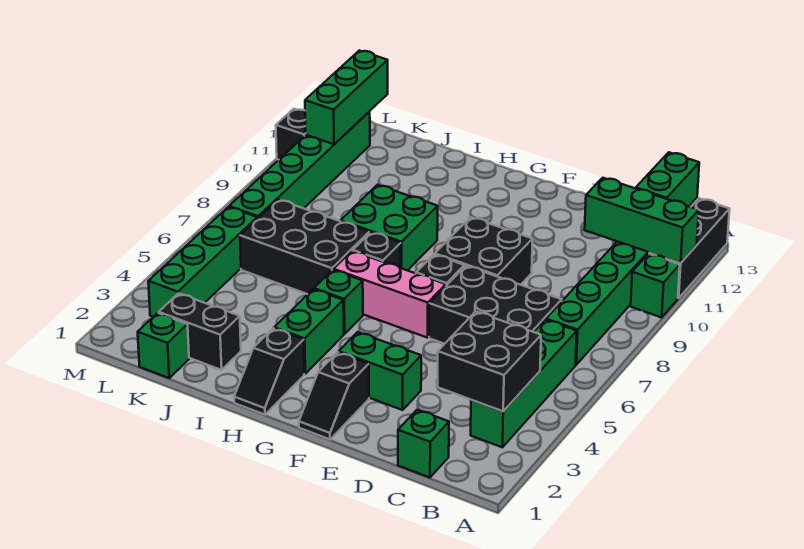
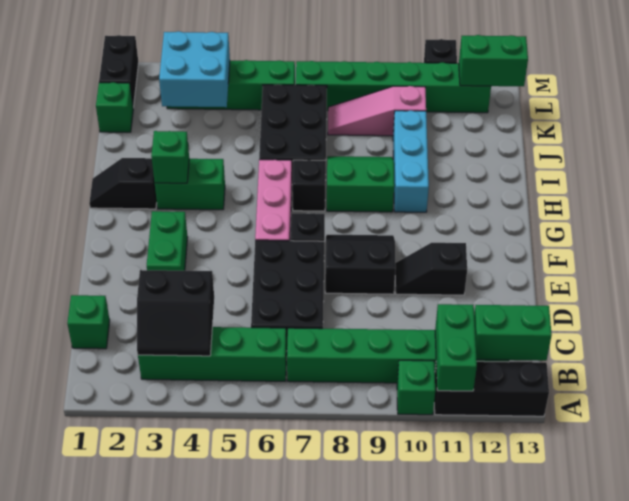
green brick A11:C11 level 2 -> green brick A11:B11 level 2
black brick B3:C4 level 2 -> black slope B3:C4 level 2 top C
black brick E8:F9 level 1 -> black slope E8:F9 level 1 top E
black slope F1:F2 level 1 top 2 -> black slope E10:E11 level 1 top 11
green brick H5 level 1 -> green brick H3 level 2
green brick H8:I9 level 1 -> green slope H8:I9 level 1 top H
none -> cyan brick H10:J10 level 1
black brick J2:K2 level 1 -> black brick L1:M1 level 1
none -> cyan brick K3:L4 level 2
none -> pink slope K8:K10 level 1 top 10
green brick L11:L13 level 2 -> green brick L12:L13 level 2

